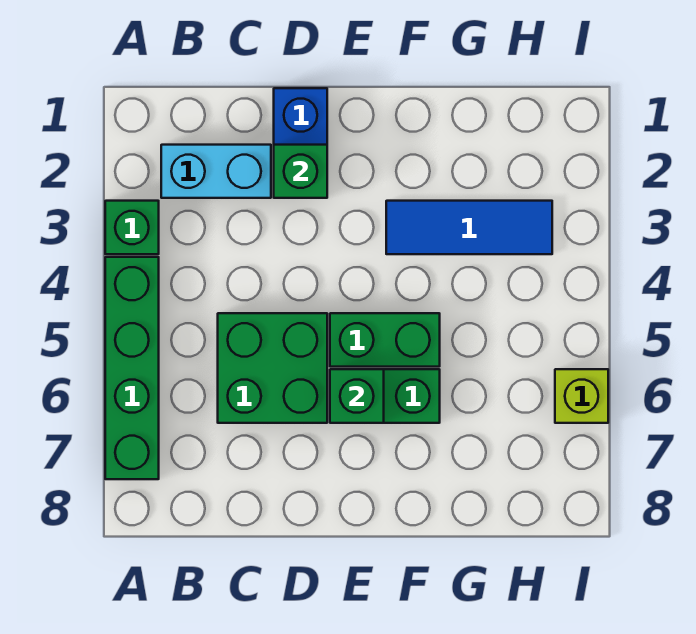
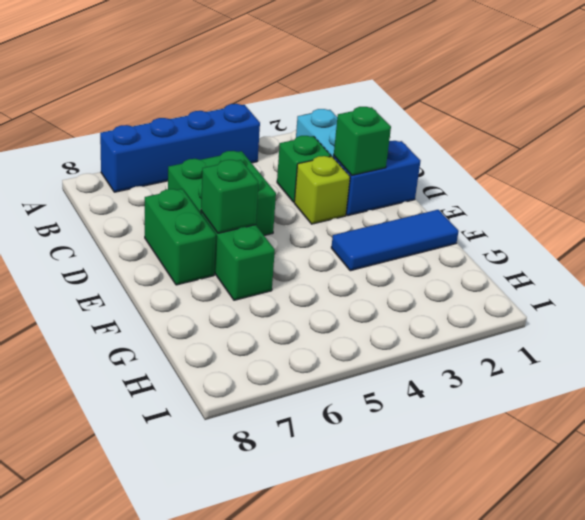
green brick A3 level 1 -> green brick C3 level 1
green brick A4:A7 level 1 -> blue brick A4:A7 level 1
green brick E5:F5 level 1 -> green brick D7:E7 level 1
blue tile F3:H3 level 1 -> blue tile F1:F3 level 1
lime brick I6 level 1 -> lime brick D3 level 1

